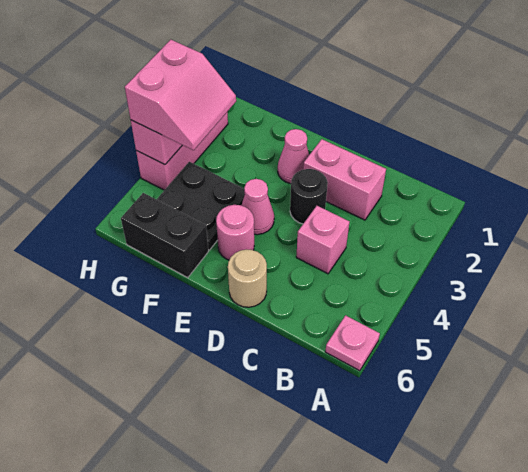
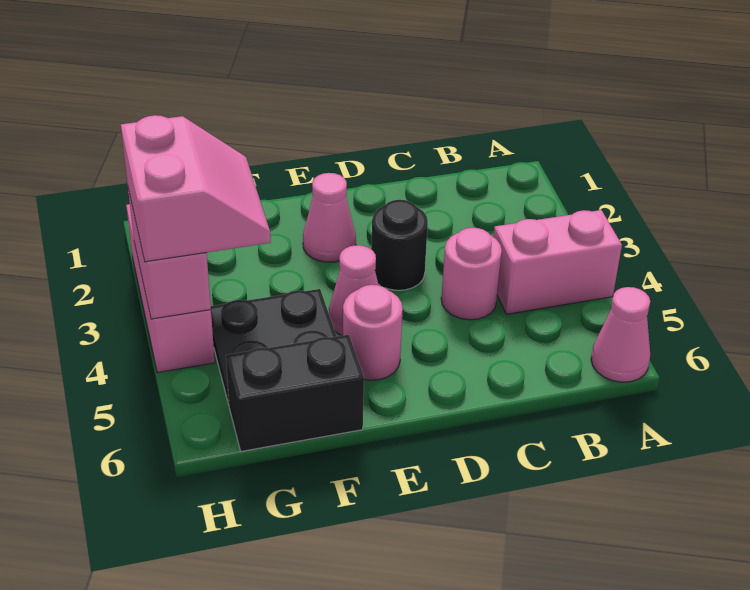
pink plate A6 level 1 -> pink cone A6 level 1
pink brick C2:D2 level 1 -> pink brick A4:B4 level 1
pink brick C4 level 1 -> pink round brick C4 level 1
tan round brick D6 level 1 -> none

